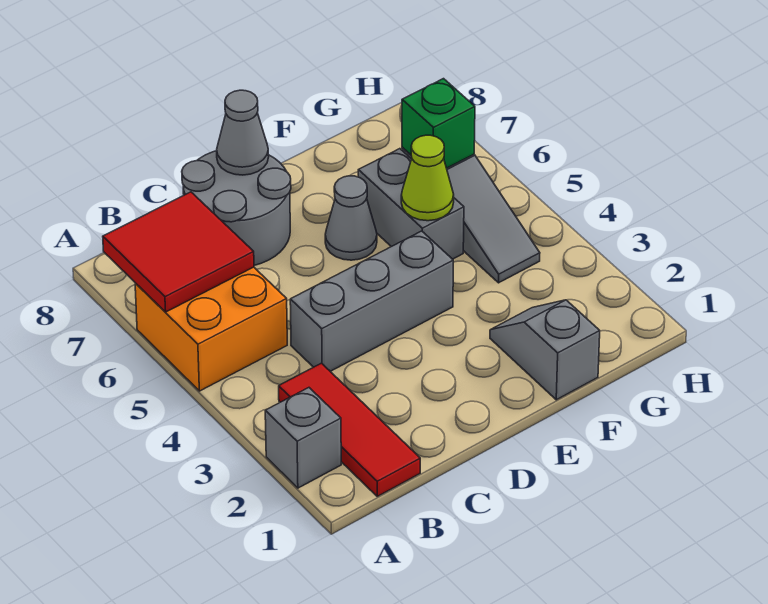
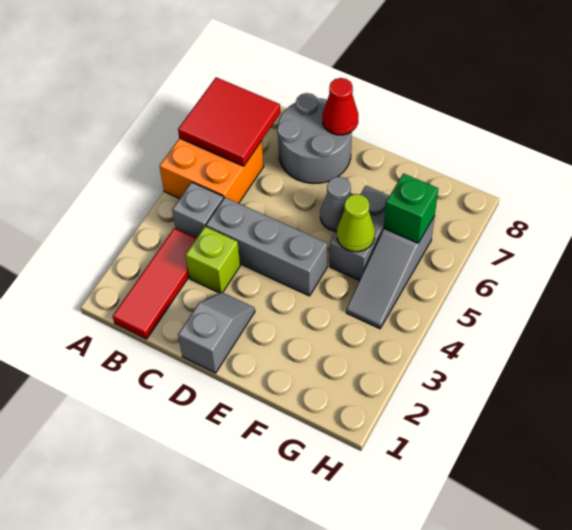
grey brick A2 level 1 -> grey brick B4 level 1
none -> lime brick C3 level 1
grey cone D8 level 2 -> red cone D8 level 2
grey slope F1:F2 level 1 top 1 -> grey slope D1:D2 level 1 top 1

